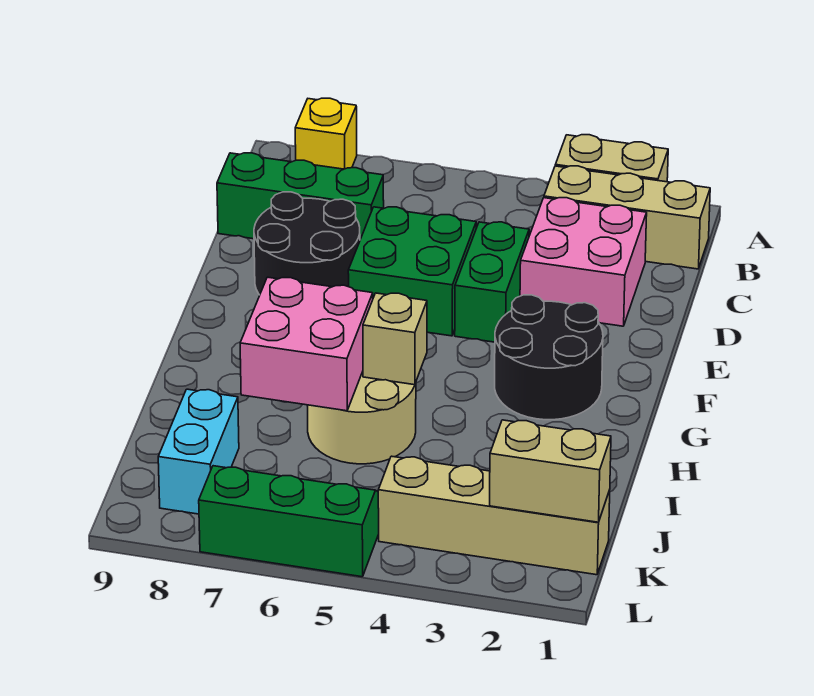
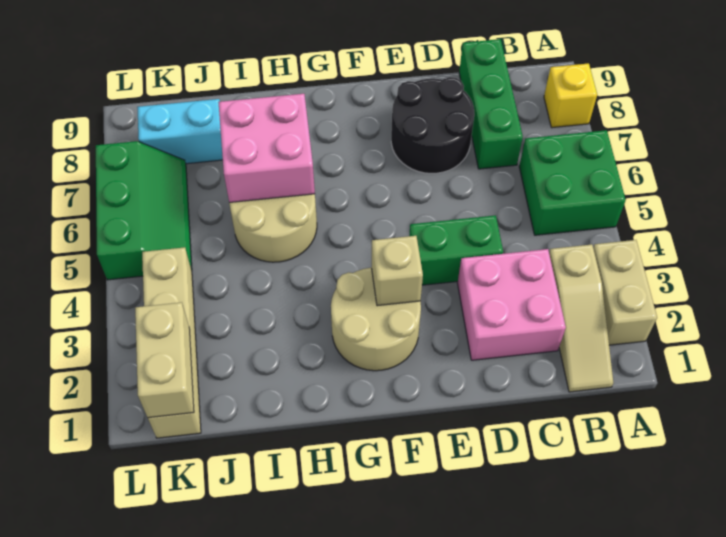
tan brick B1:B3 level 1 -> tan slope B1:B3 level 1 top 3
green brick D5:E6 level 1 -> green brick A5:B6 level 1
black round brick F2:G3 level 1 -> tan round brick F2:G3 level 1
tan brick H5 level 2 -> tan brick F3 level 2

